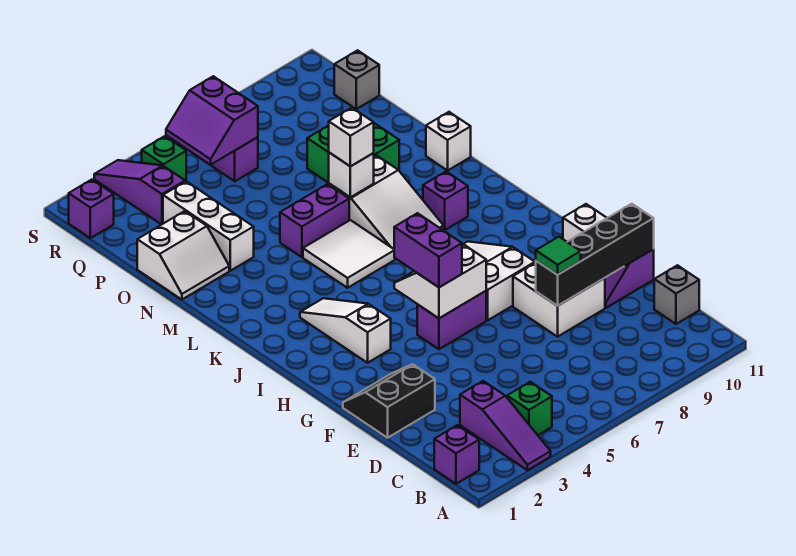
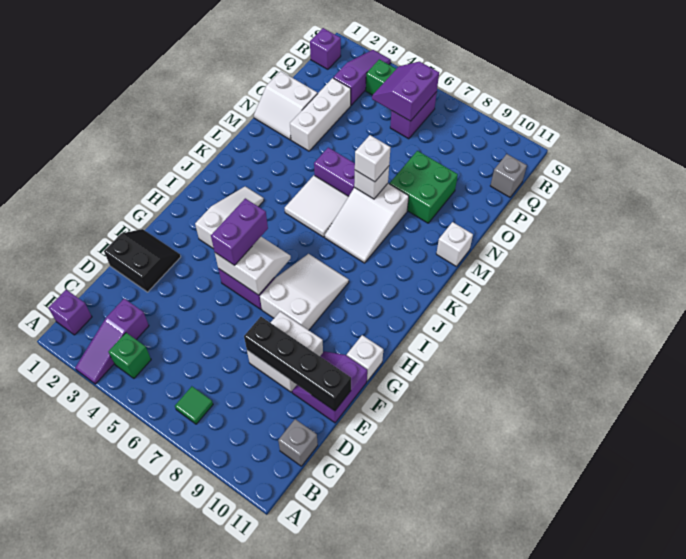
green tile E8 level 3 -> green tile B7 level 1
purple brick K9 level 1 -> none

